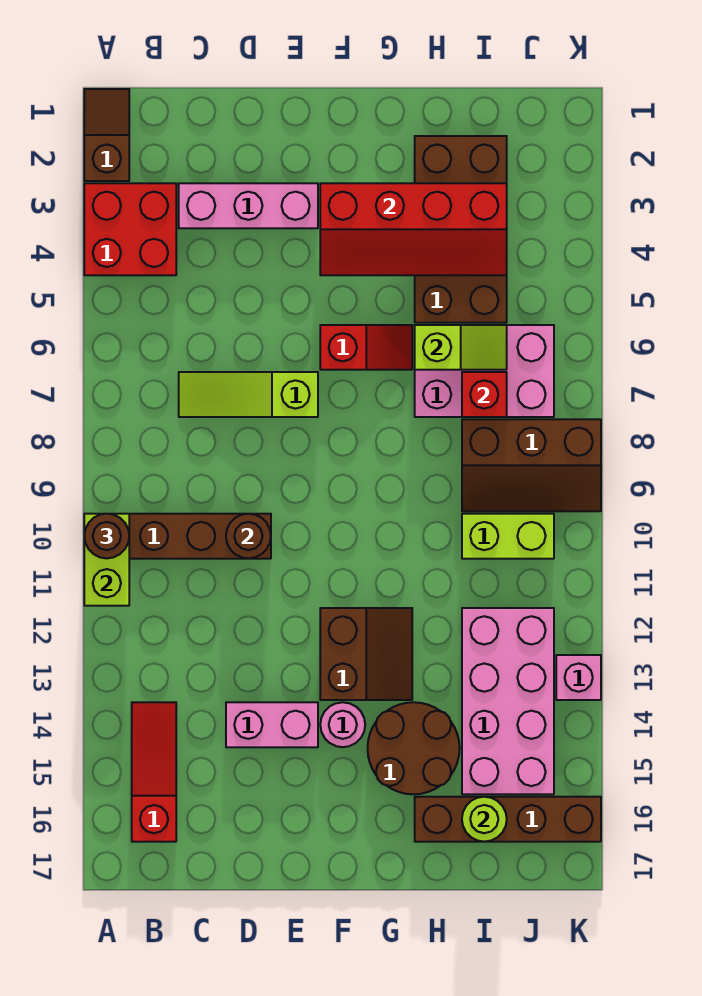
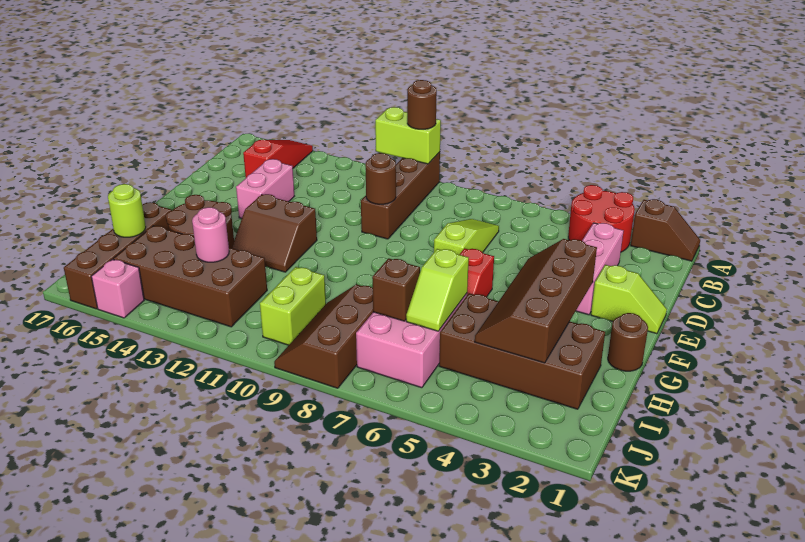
red brick A3:B4 level 1 -> red round brick A3:B4 level 1
red slope B14:B16 level 1 top 16 -> red slope A15:C15 level 1 top C
none -> lime slope E1:E2 level 1 top 2
red slope F3:I4 level 2 top 3 -> brown slope F3:I4 level 2 top 3
pink round brick F14 level 1 -> pink round brick I13 level 2
none -> brown round brick G1 level 1
red brick I7 level 2 -> brown brick I7 level 2
pink brick I12:J15 level 1 -> brown brick I12:J15 level 1
pink brick K13 level 1 -> pink brick K15 level 1

